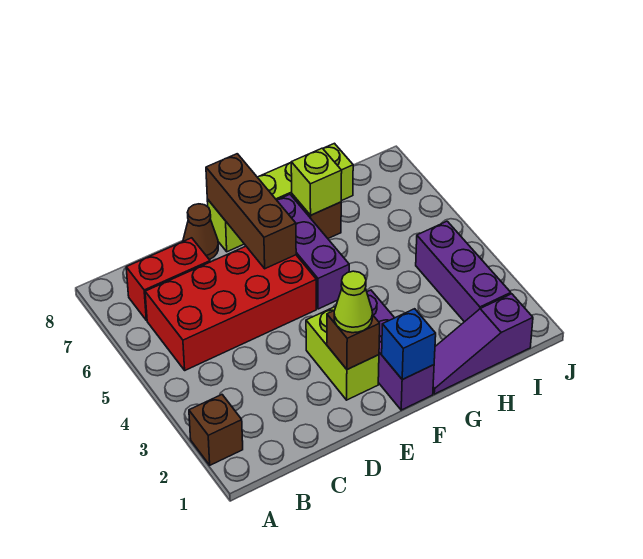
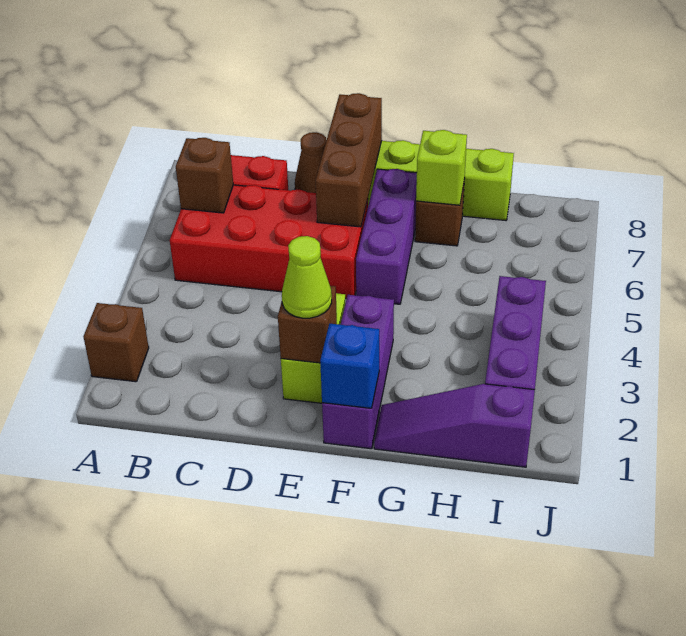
none -> brown brick B6 level 2

